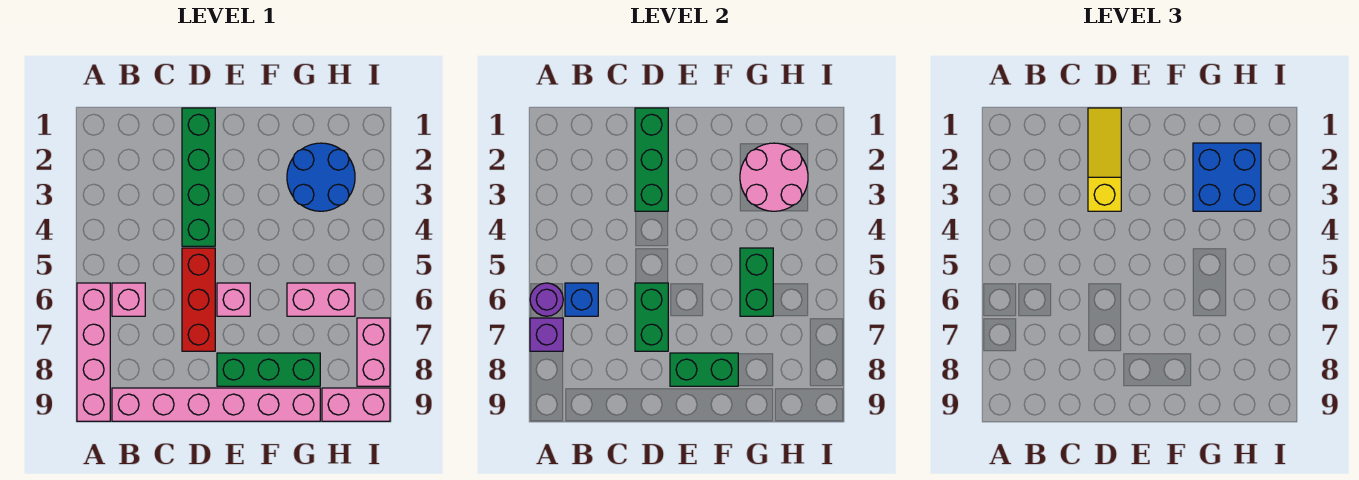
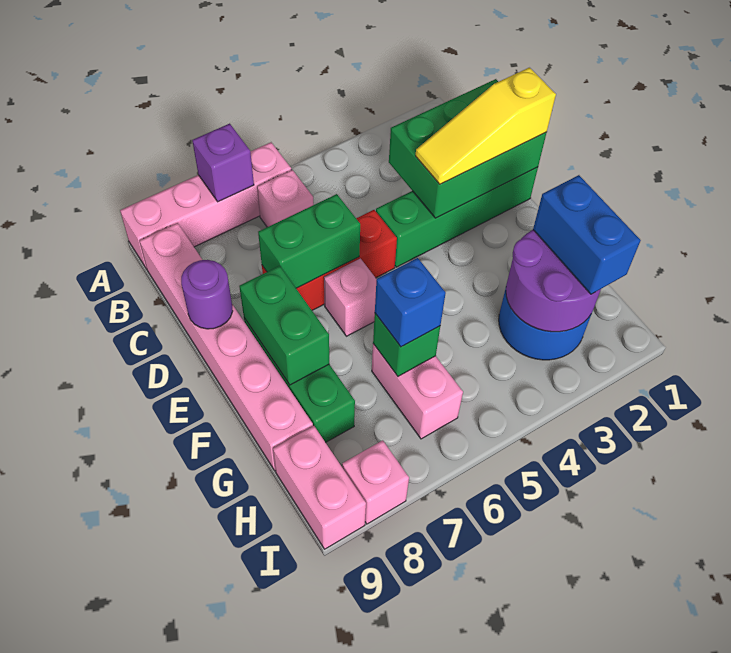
purple round brick A6 level 2 -> purple round brick D9 level 2
blue brick B6 level 2 -> blue brick G6 level 3
green brick D1:D3 level 2 -> green brick C1:D3 level 2
yellow slope D1:D3 level 3 top 3 -> yellow slope D1:D3 level 3 top 1
pink round brick G2:H3 level 2 -> purple round brick G2:H3 level 2
blue brick G2:H3 level 3 -> blue brick G2:H2 level 3
green brick G5:G6 level 2 -> green brick G6 level 2
pink brick I7:I8 level 1 -> pink brick I8 level 1

